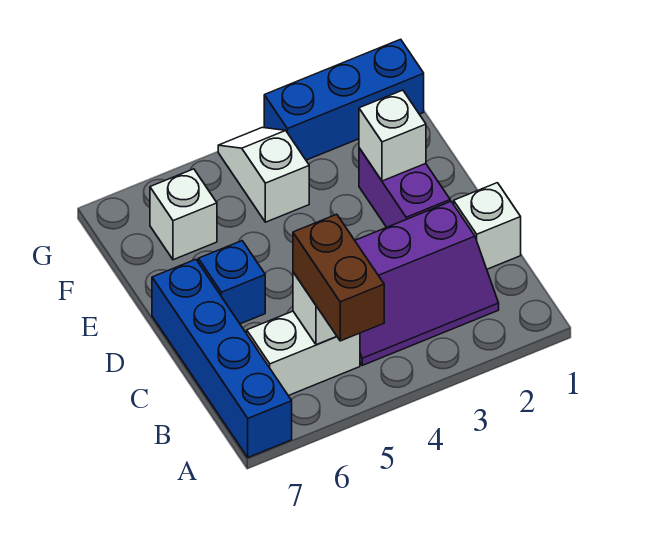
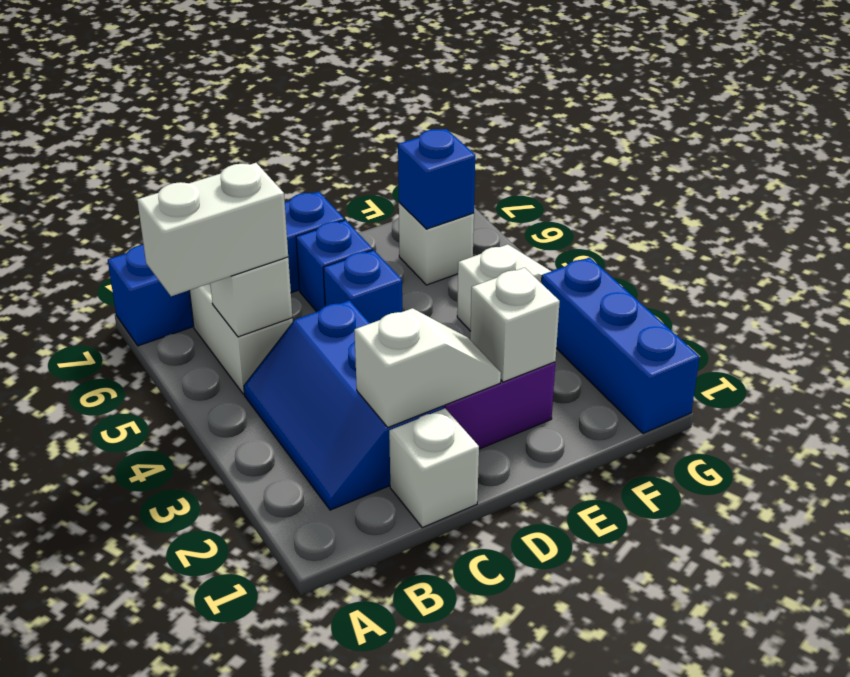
brown brick A5:B5 level 3 -> white brick A5:B5 level 3
purple slope B2:C4 level 1 top C -> blue slope B2:C4 level 1 top C
none -> white slope C2:D2 level 2 top C
none -> blue brick D5 level 1
none -> blue brick F6 level 2

